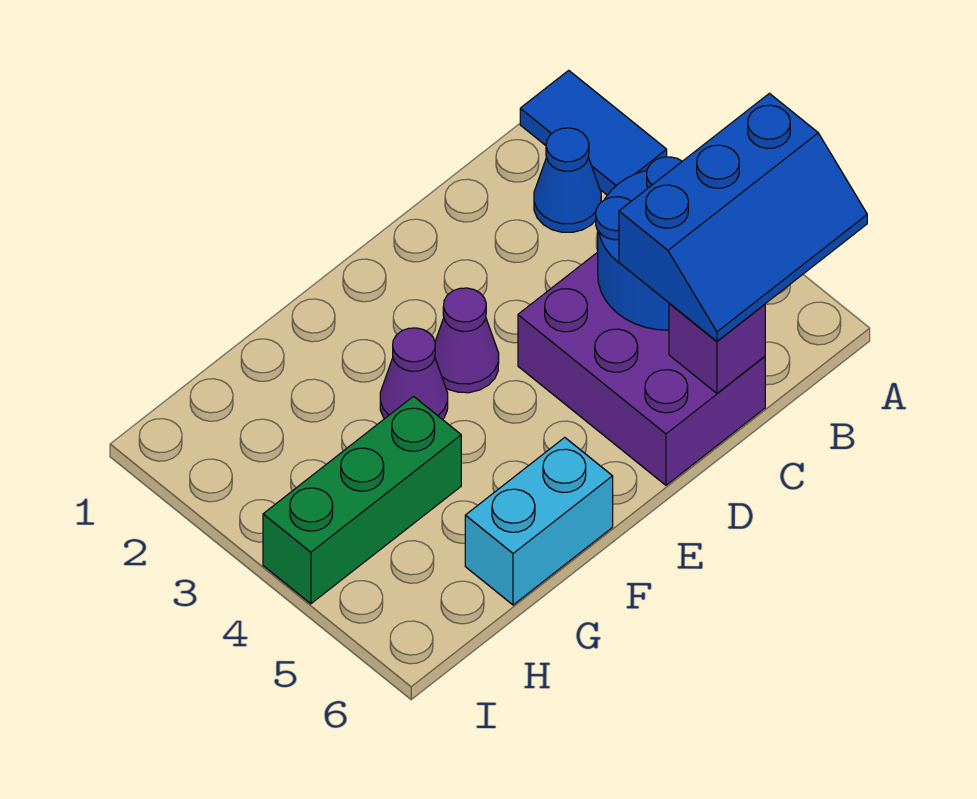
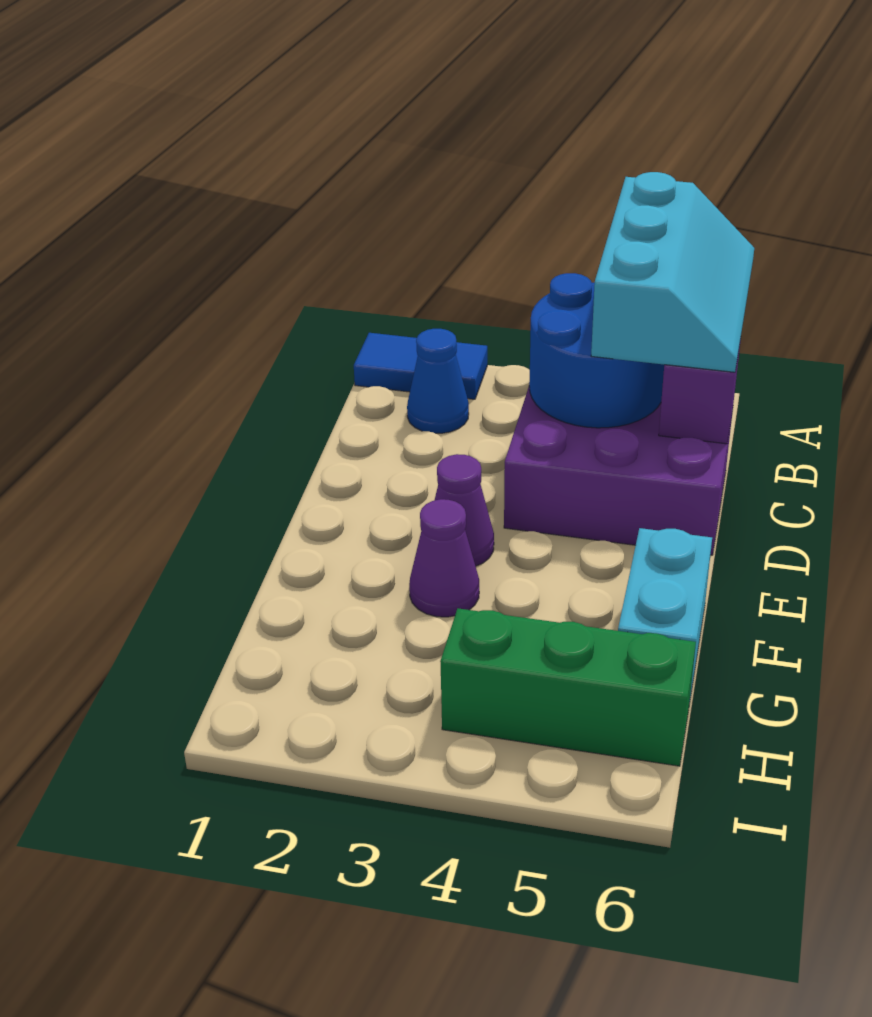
blue slope A5:C6 level 3 top 5 -> cyan slope A5:C6 level 3 top 5
green brick G4:I4 level 1 -> green brick H4:H6 level 1

